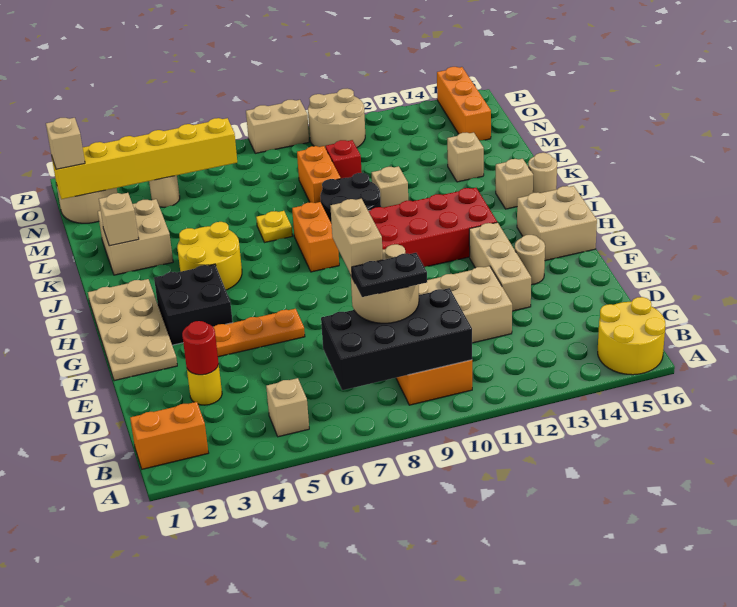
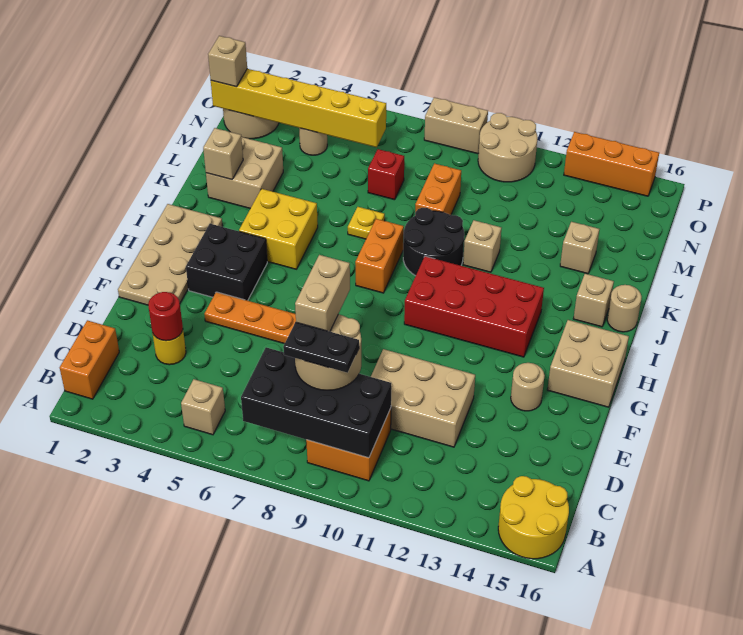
orange brick B1:B2 level 1 -> orange brick B1:C1 level 1
tan brick E13:G13 level 1 -> none
yellow round brick I4:J5 level 1 -> yellow brick I4:J5 level 1
red brick M10 level 1 -> red brick M7 level 1
orange brick N15:P15 level 1 -> orange brick P13:P15 level 1

